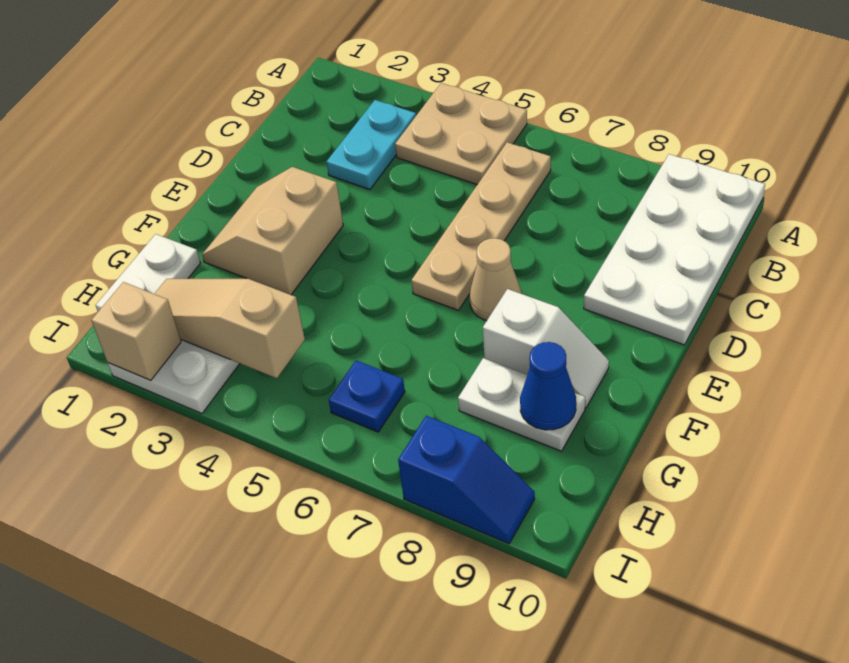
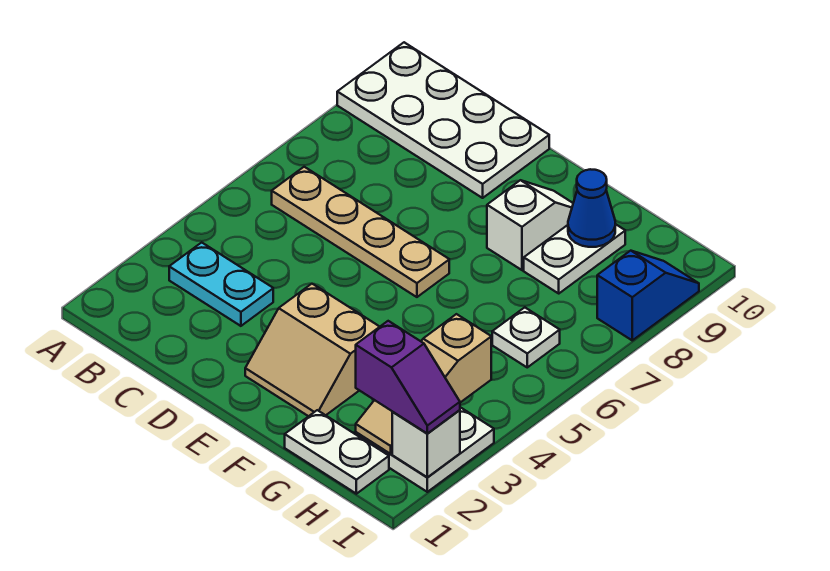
tan plate A4:B5 level 1 -> none
tan cone E7 level 1 -> none
none -> purple slope H2:I2 level 3 top H
blue plate H6 level 1 -> white plate H6 level 1
tan brick I2 level 2 -> white brick I2 level 2

